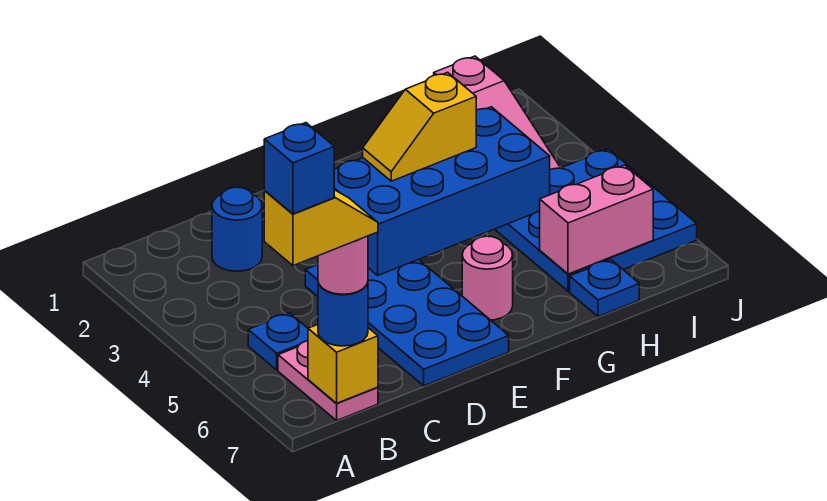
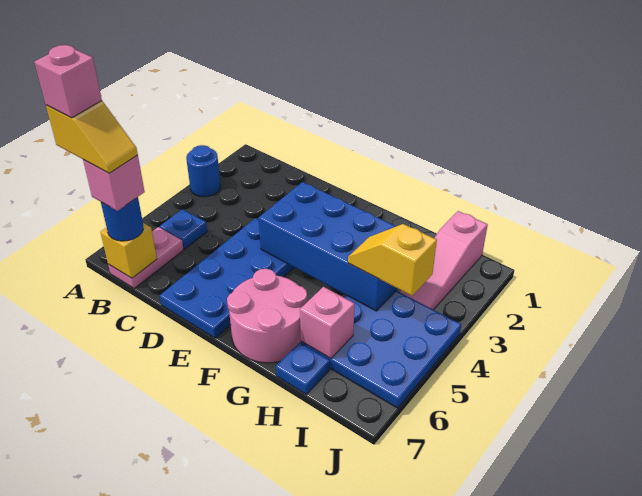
blue brick A7 level 6 -> pink brick A7 level 6
pink round brick B7 level 4 -> pink brick B7 level 4
blue round brick C2 level 1 -> blue round brick A3 level 1
yellow slope F3:G3 level 3 top G -> yellow slope H4:I4 level 3 top I
pink round brick F6 level 1 -> pink round brick F6:G7 level 1
pink brick H6:I6 level 2 -> pink brick H6 level 2

